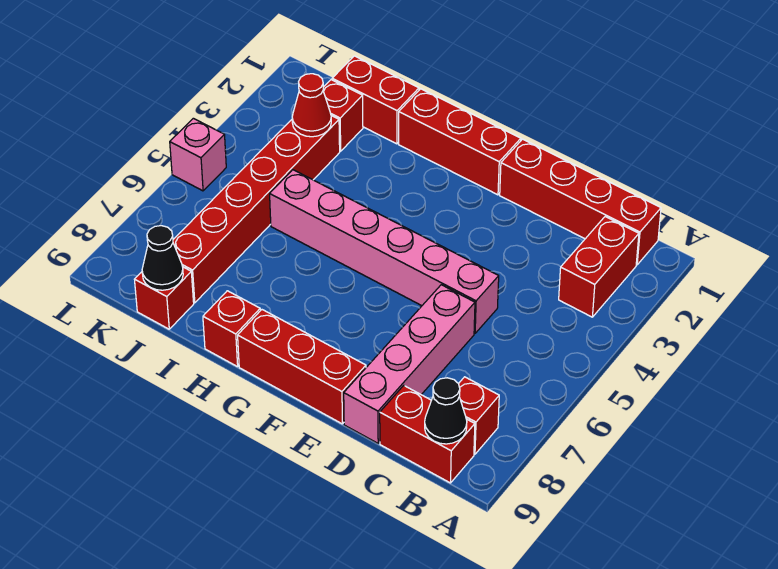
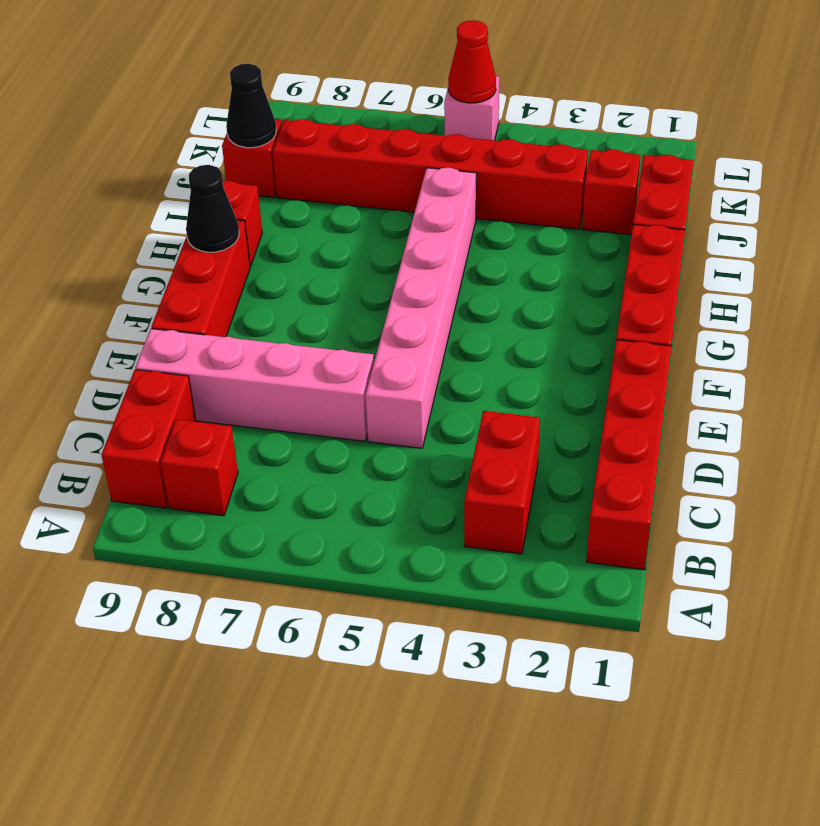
red brick B2:B3 level 1 -> red brick B3:C3 level 1
black cone B9 level 2 -> black cone G9 level 2
red cone J3 level 2 -> red cone L5 level 2

